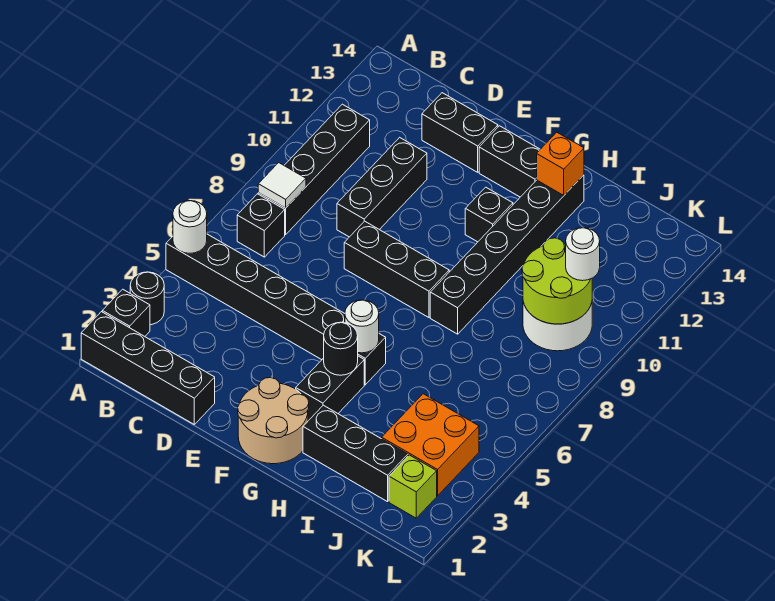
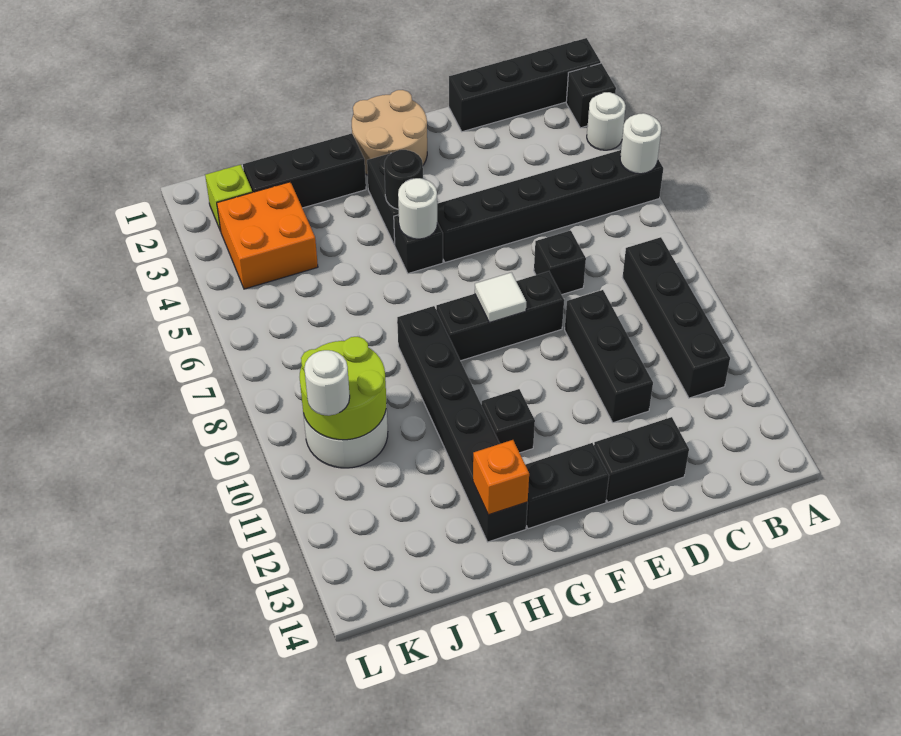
black round brick A3 level 1 -> white round brick A3 level 1
black brick B7 level 1 -> black brick D7 level 1
white tile B8 level 2 -> white tile F8 level 2

